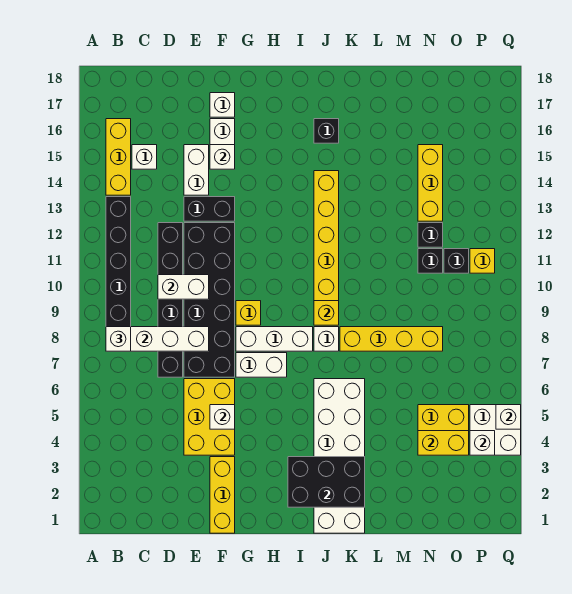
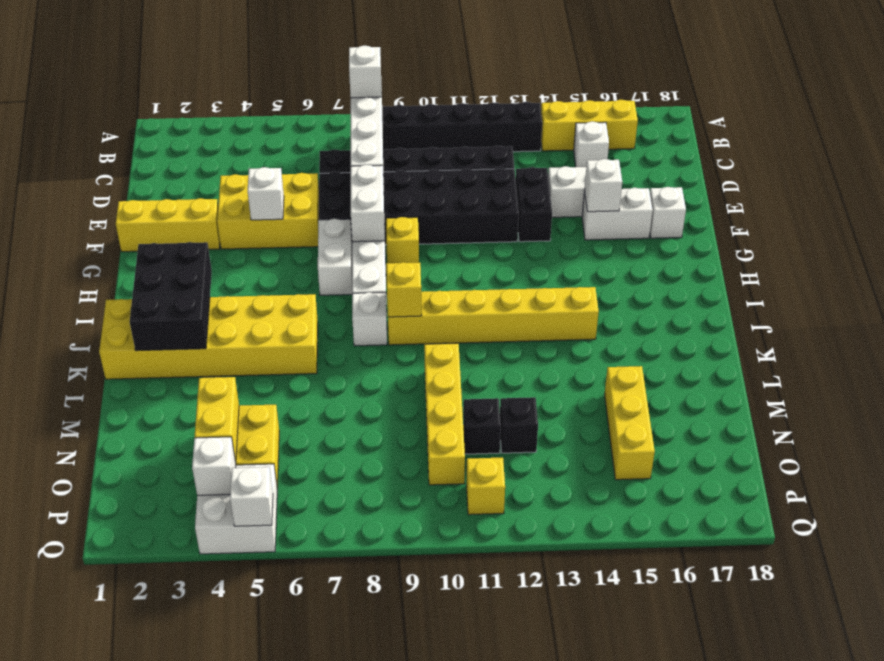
white brick D10:E10 level 2 -> white brick F8:G8 level 2
white brick J1:K6 level 1 -> yellow brick J1:K6 level 1
black brick J16 level 1 -> none
yellow brick K8:N8 level 1 -> yellow brick L10:O10 level 1
yellow brick N13:N15 level 1 -> yellow brick M15:O15 level 1
black brick O11 level 1 -> none

